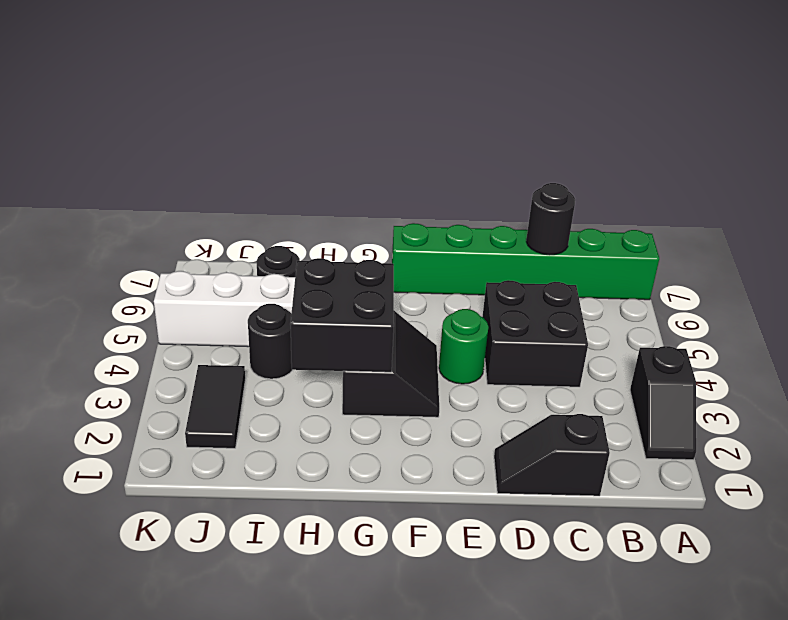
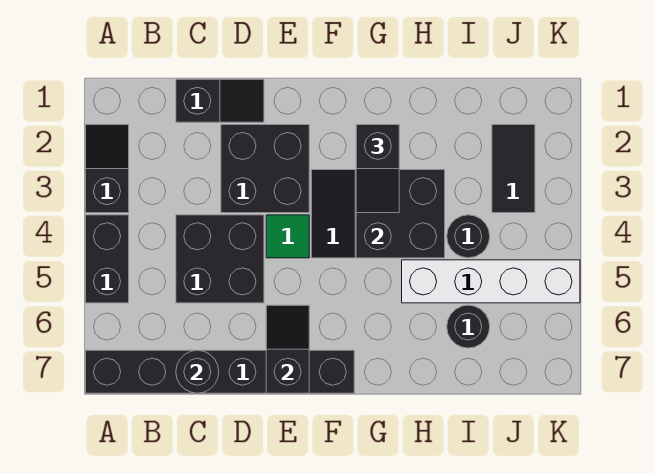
none -> black brick A4:A5 level 1
green brick A7:F7 level 1 -> black brick A7:F7 level 1
none -> black brick D2:E3 level 1
green round brick E4 level 1 -> green tile E4 level 1
none -> black slope E6:E7 level 2 top 7
none -> black slope G2:G3 level 3 top 2

